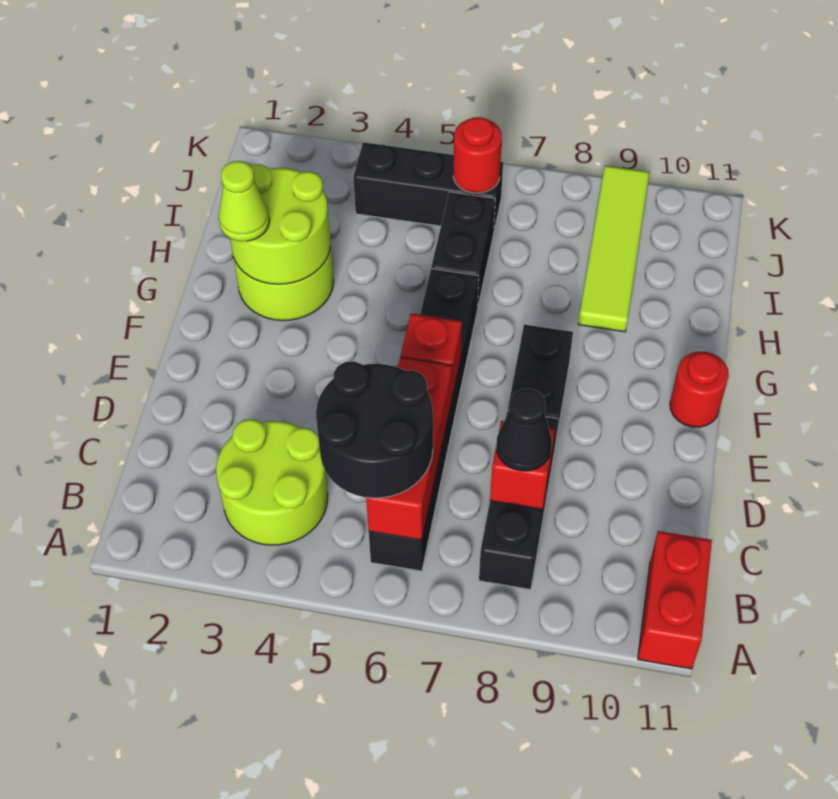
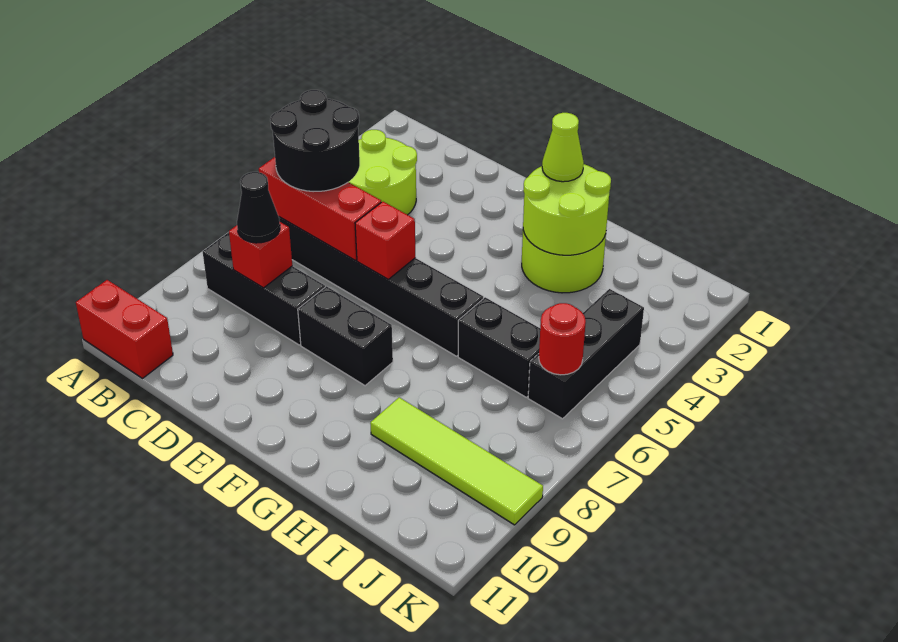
red round brick F11 level 1 -> none

